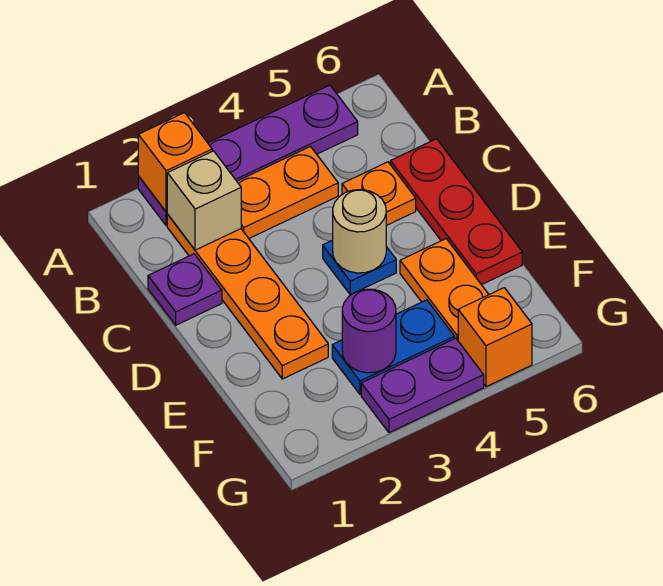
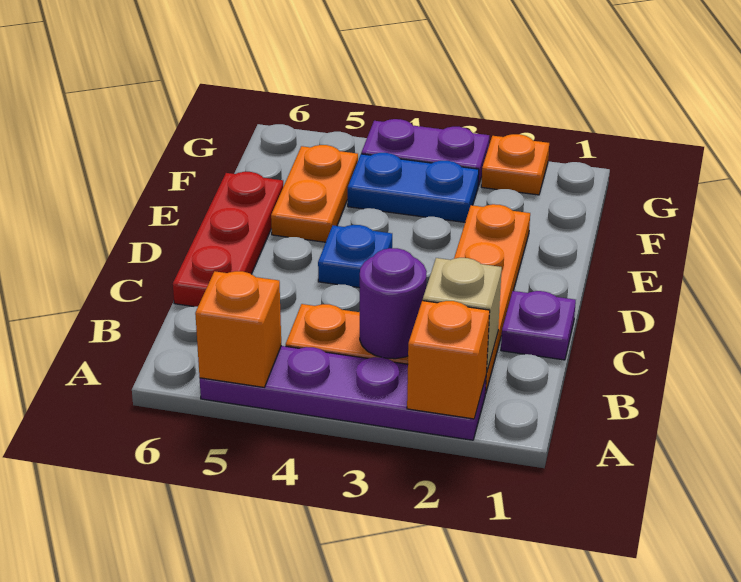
orange plate C5 level 1 -> orange plate G2 level 1
tan round brick D4 level 2 -> none
purple round brick F3 level 2 -> purple round brick B3 level 2
orange brick G5 level 1 -> orange brick A5 level 2

